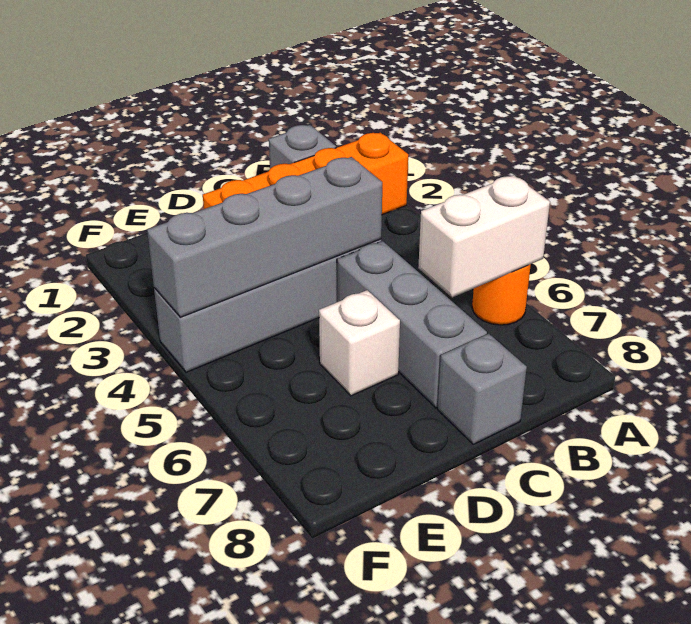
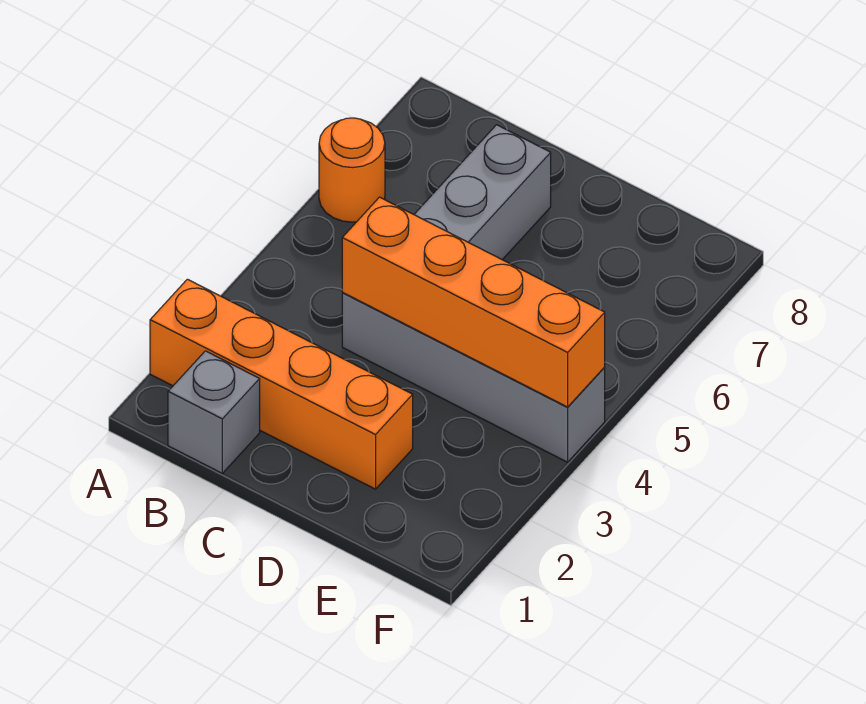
white brick A6:B6 level 2 -> none
grey brick C4:F4 level 2 -> orange brick C4:F4 level 2
grey brick C8 level 1 -> none
white brick D6 level 1 -> none

